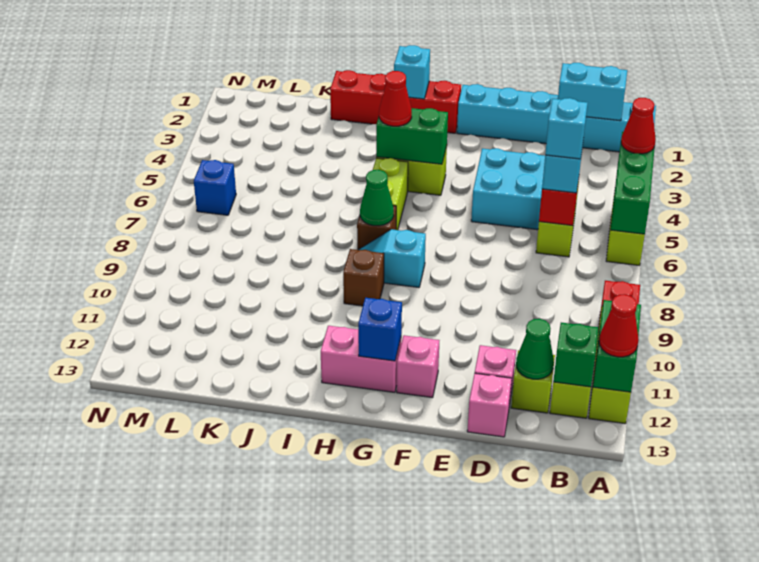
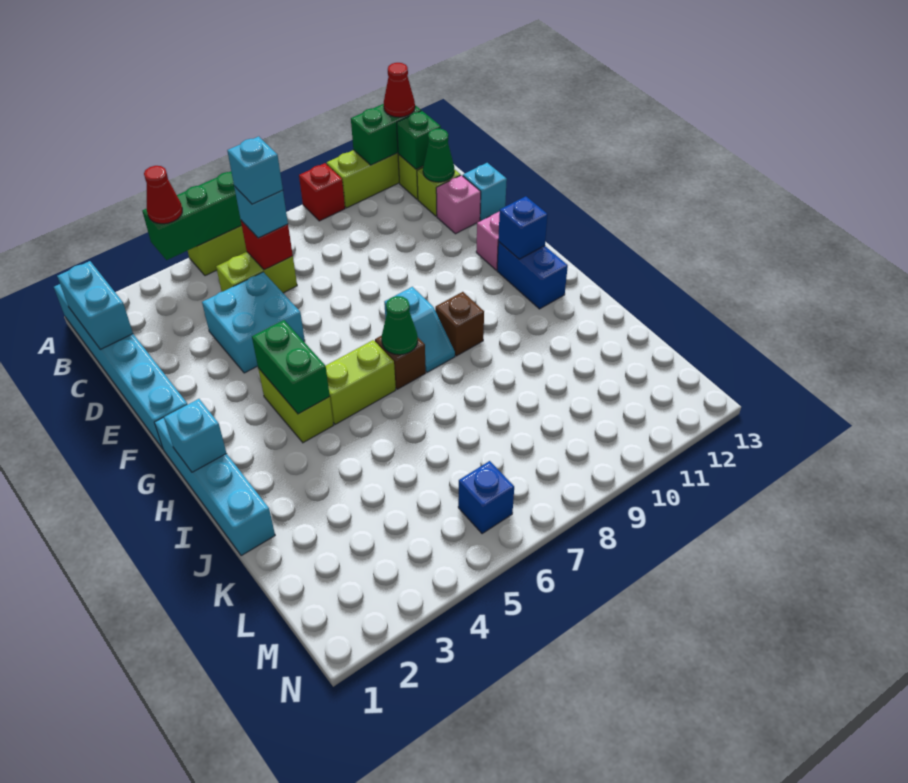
pink brick D13 level 1 -> cyan brick D13 level 1
red brick G1:J1 level 1 -> cyan brick G1:J1 level 1
pink brick G12:H12 level 1 -> blue brick G12:H12 level 1
red cone H4 level 3 -> none

